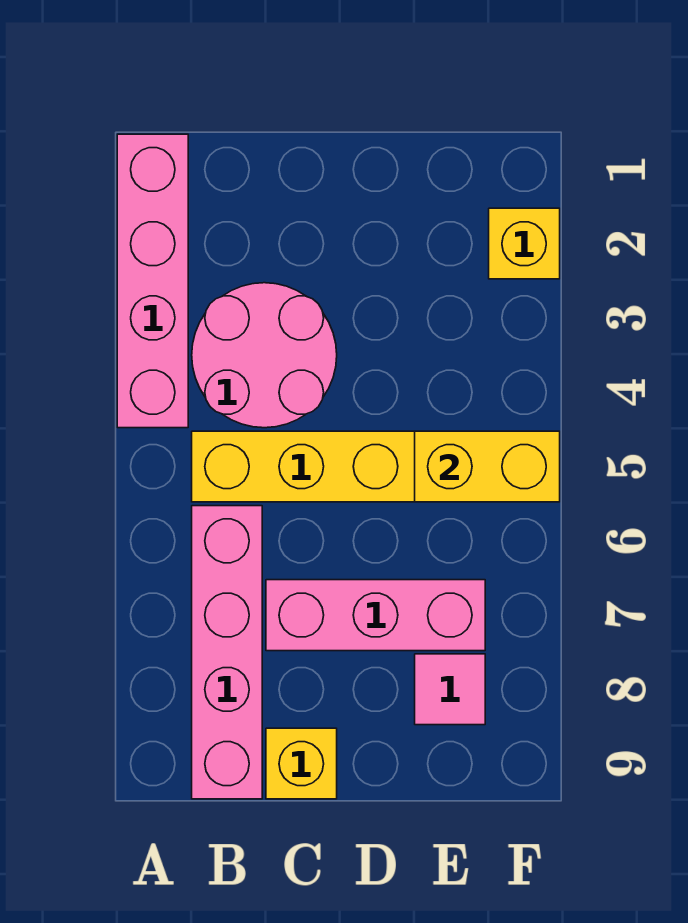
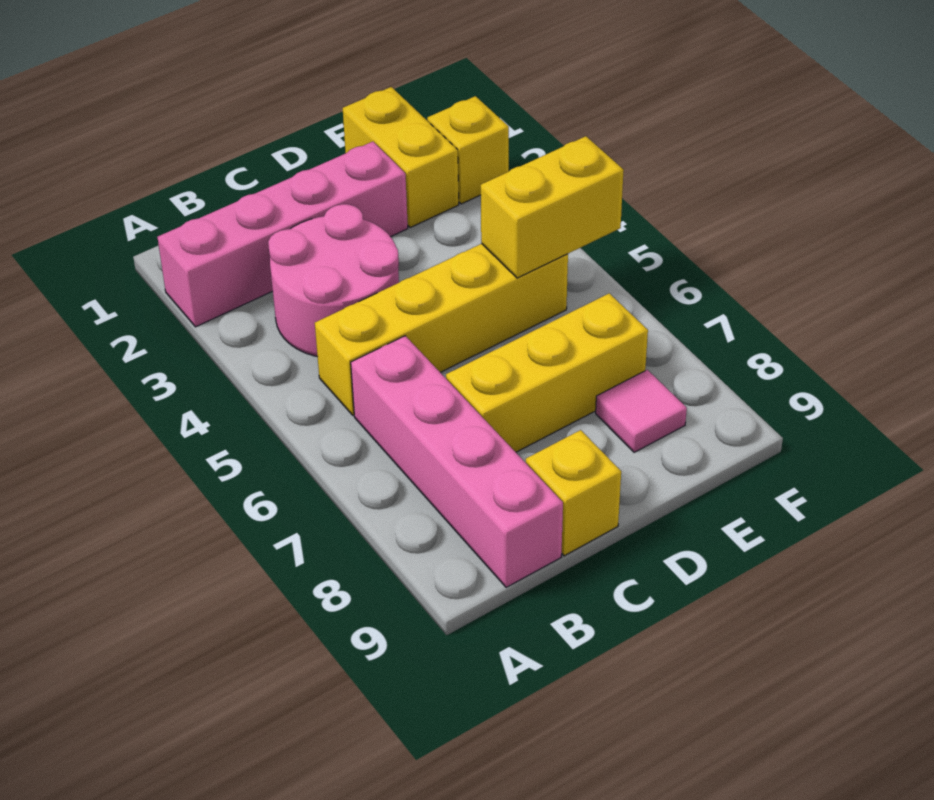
pink brick A1:A4 level 1 -> pink brick A2:D2 level 1
pink brick C7:E7 level 1 -> yellow brick C7:E7 level 1
none -> yellow brick E1:E2 level 1

